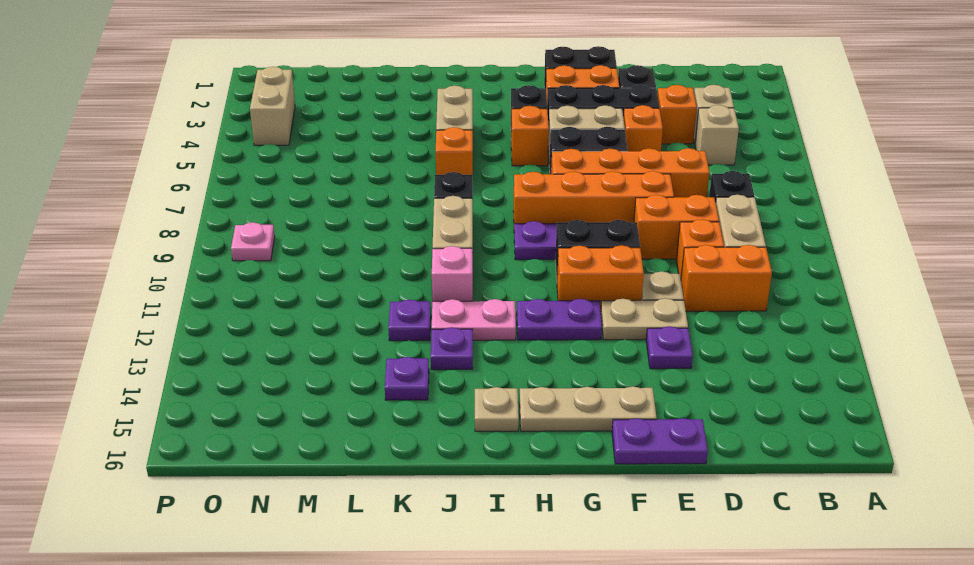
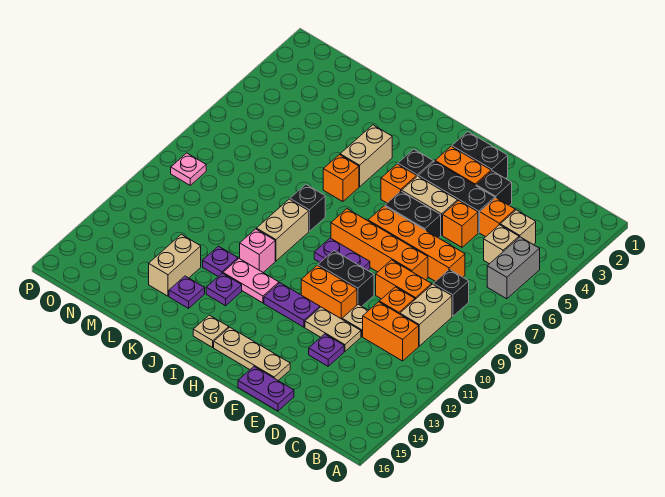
none -> grey brick B5:B6 level 1
tan brick O3:O4 level 1 -> tan brick L13:L14 level 1

